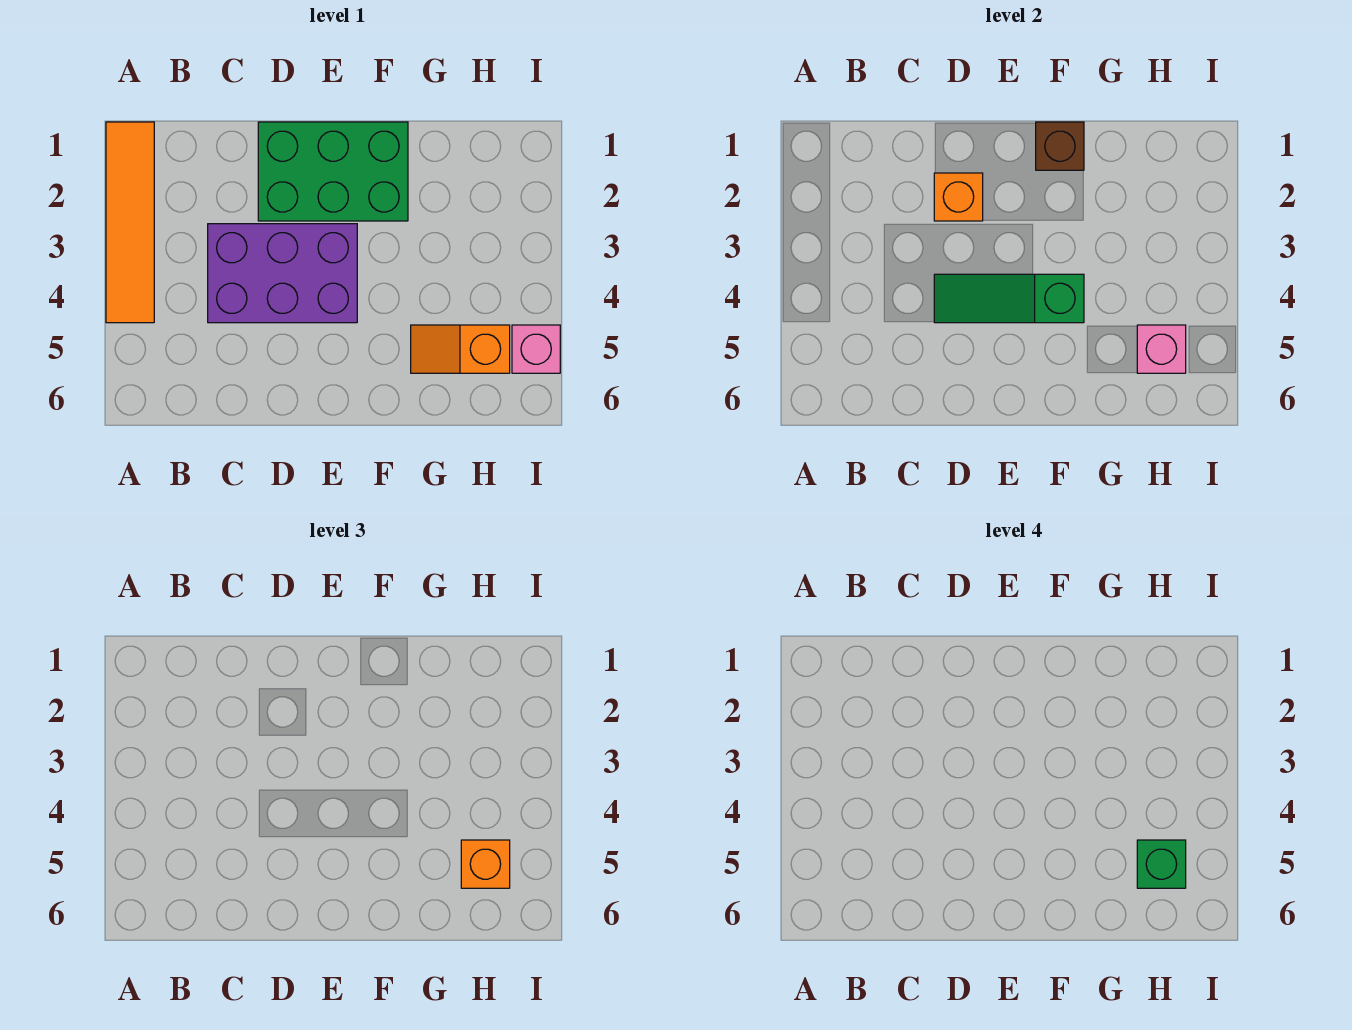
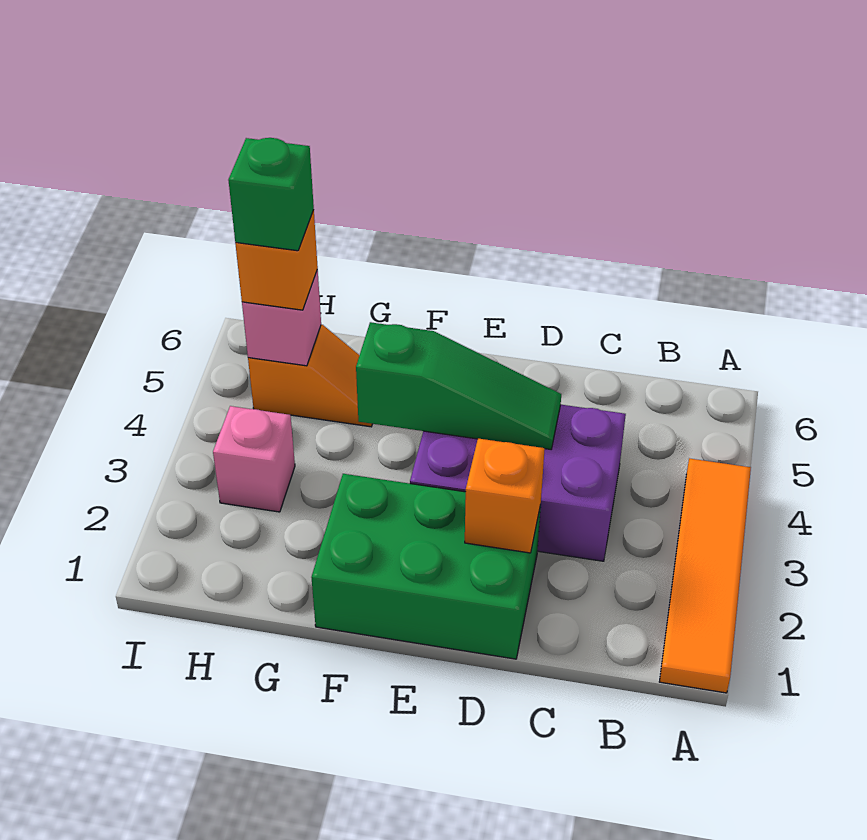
brown brick F1 level 2 -> none
pink brick I5 level 1 -> pink brick H3 level 1

